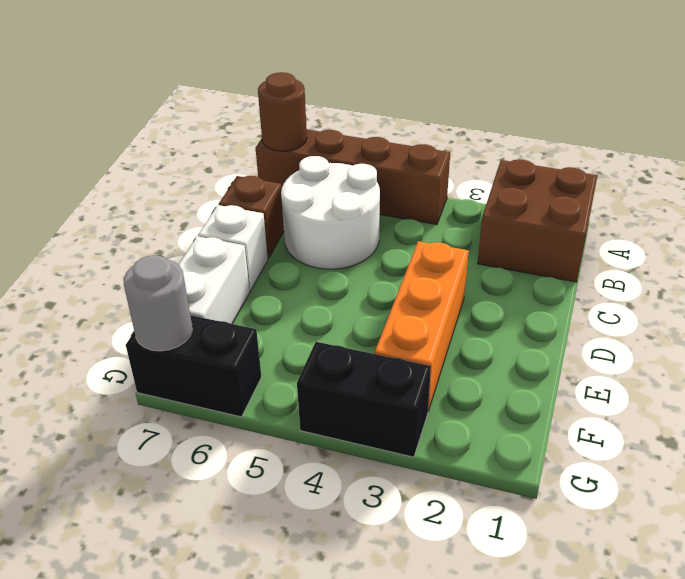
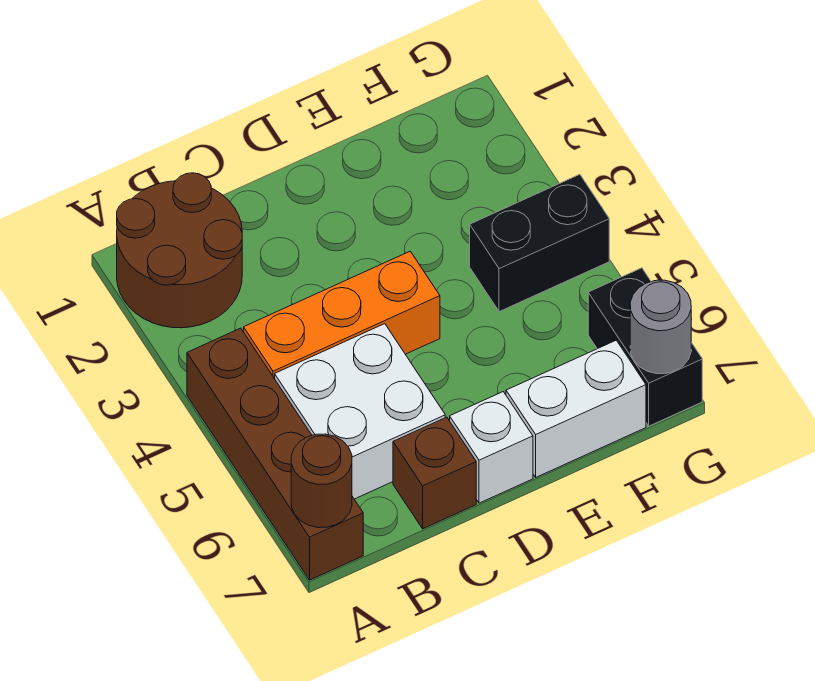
brown brick A1:B2 level 1 -> brown round brick A1:B2 level 1
white round brick B5:C6 level 1 -> white brick B5:C6 level 1
orange brick D3:F3 level 1 -> orange brick B4:D4 level 1
black brick G3:G4 level 1 -> black brick F4:G4 level 1

